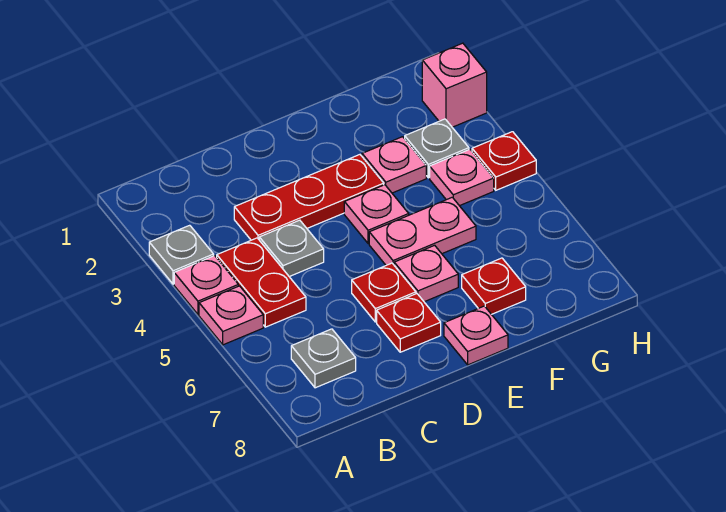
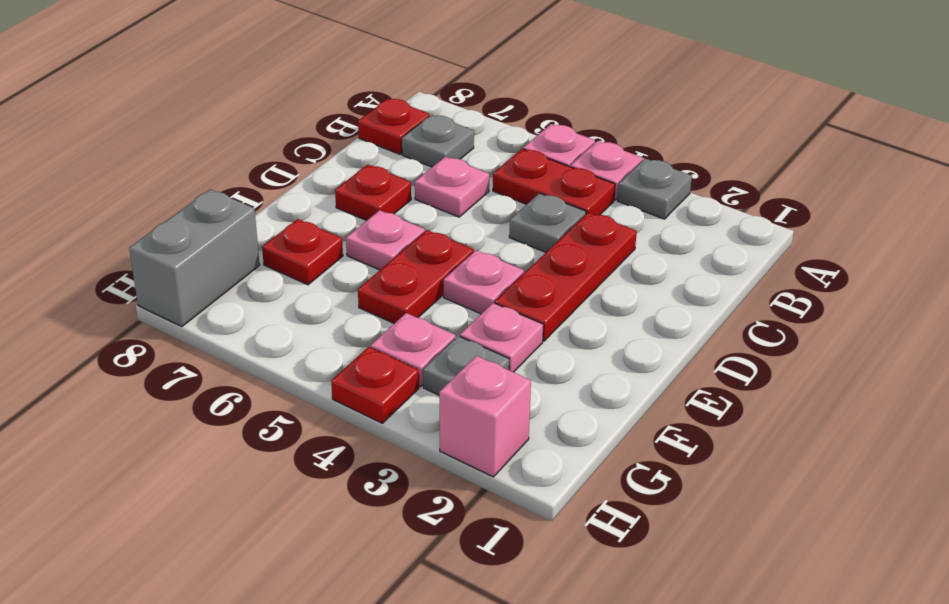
red plate D6 level 1 -> red plate B8 level 1
pink plate E5:F5 level 1 -> red plate E5:F5 level 1
pink plate E8 level 1 -> pink plate C6 level 1
none -> grey brick G8:H8 level 1

